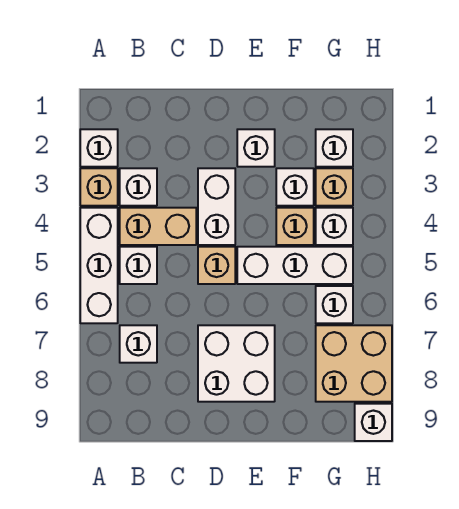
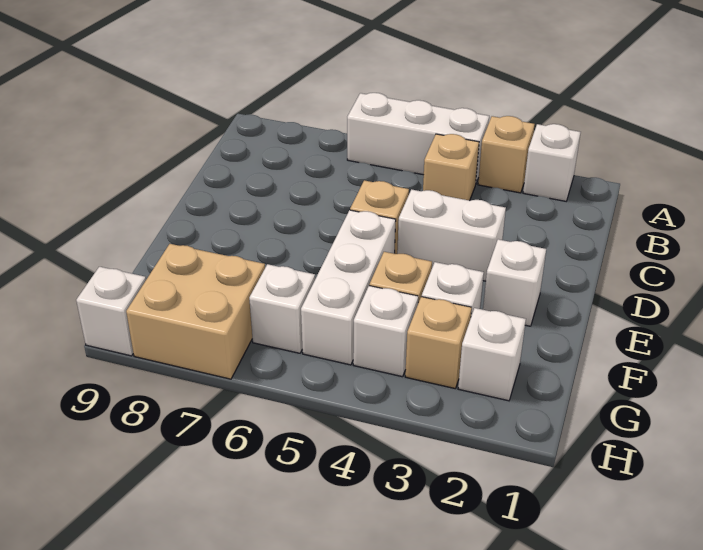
white brick B3 level 1 -> none
tan brick B4:C4 level 1 -> tan brick B4 level 1
white brick B5 level 1 -> none
white brick B7 level 1 -> none
white brick D7:E8 level 1 -> none

